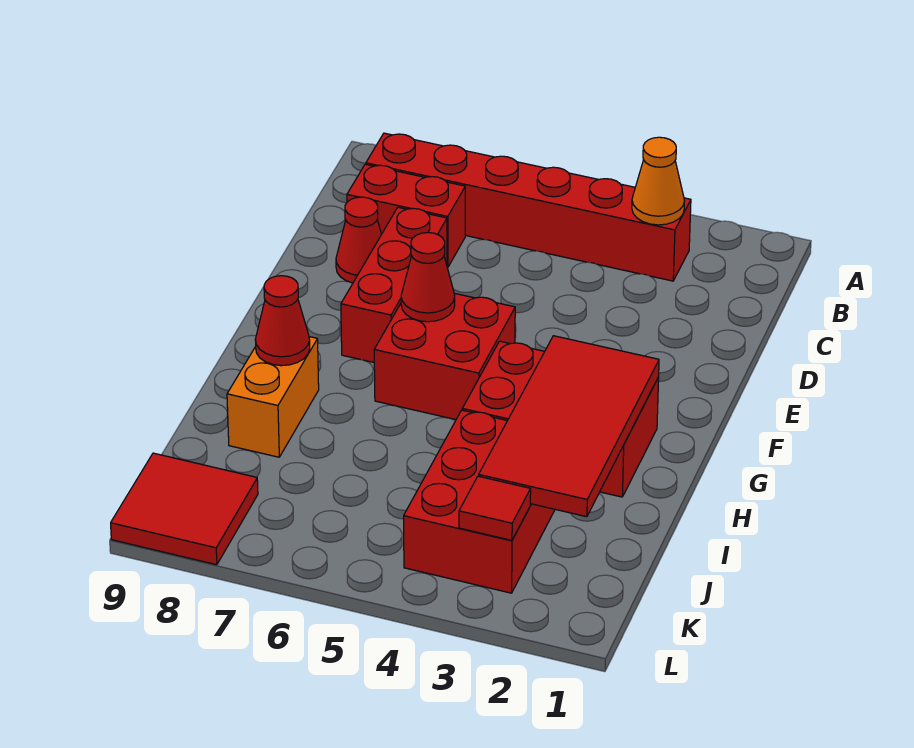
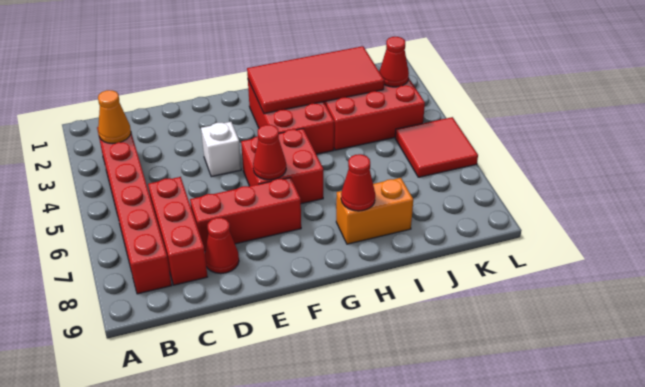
red brick C7:C8 level 1 -> red brick C6:C8 level 1
none -> white brick E4 level 1
red tile K3 level 2 -> red cone K3 level 2
red tile K8:L9 level 1 -> red tile K5:L6 level 1

